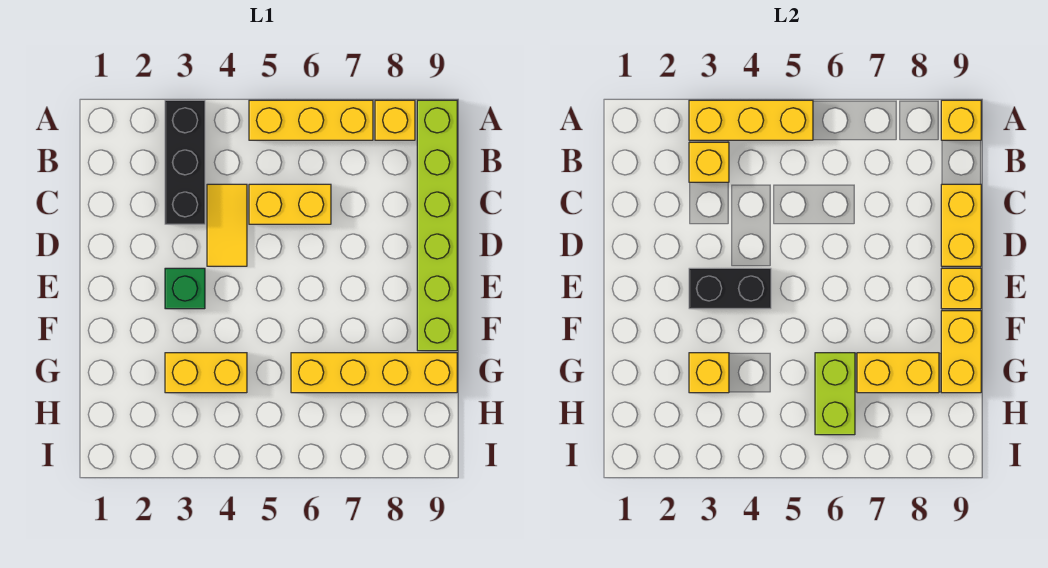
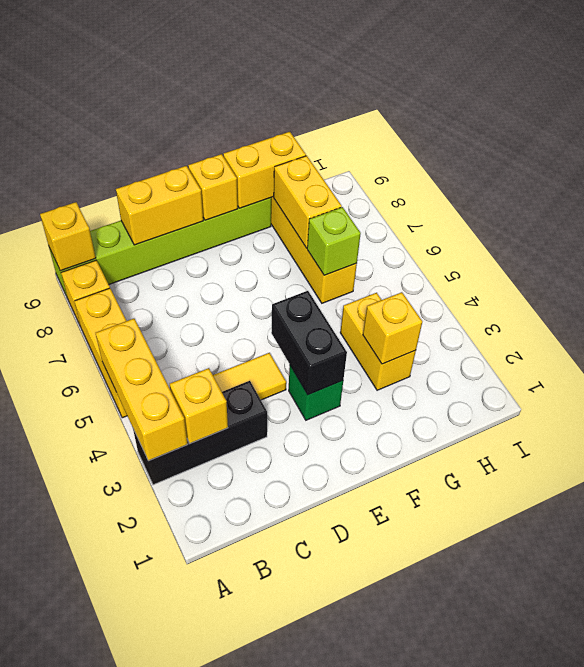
yellow brick C5:C6 level 1 -> none
lime brick G6:H6 level 2 -> lime brick G6 level 2

